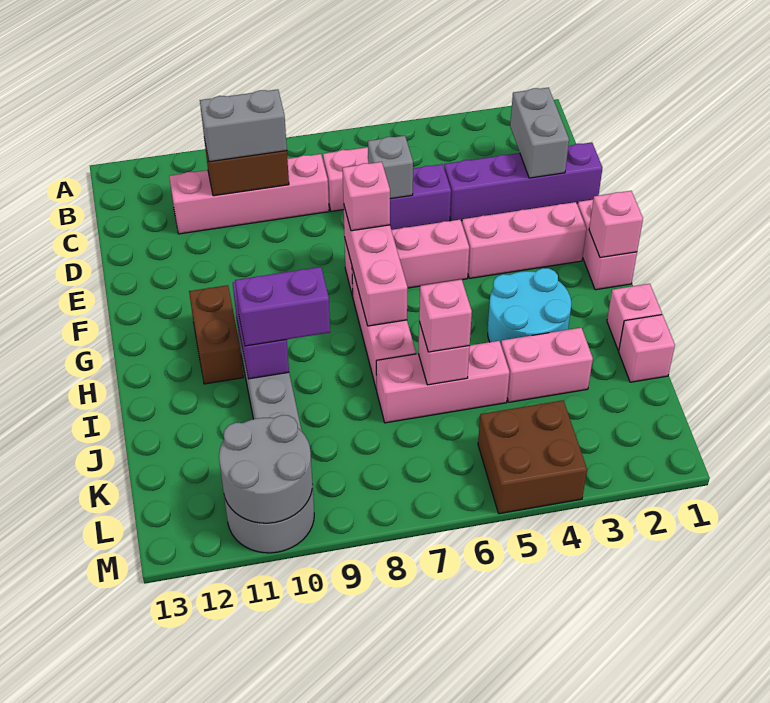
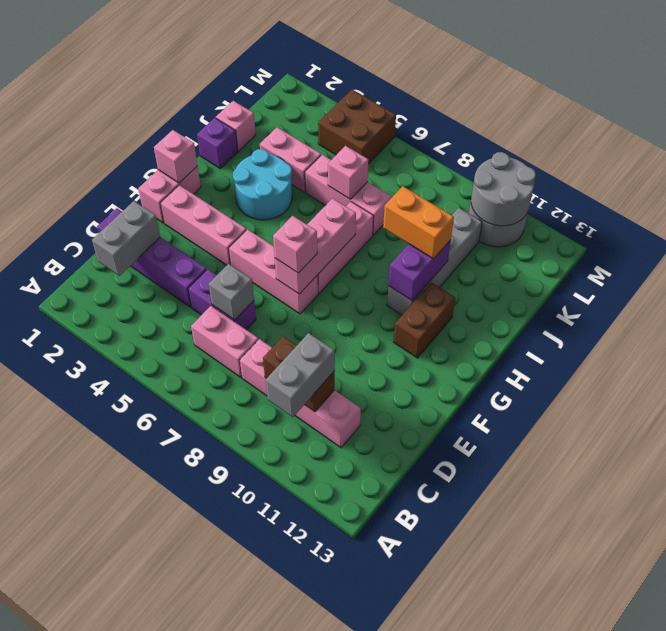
grey brick C9:C10 level 3 -> grey brick B10:C10 level 3
pink brick I1 level 1 -> purple brick I1 level 1
purple brick I9:I10 level 3 -> orange brick I9:I10 level 3
pink brick J6 level 3 -> none

